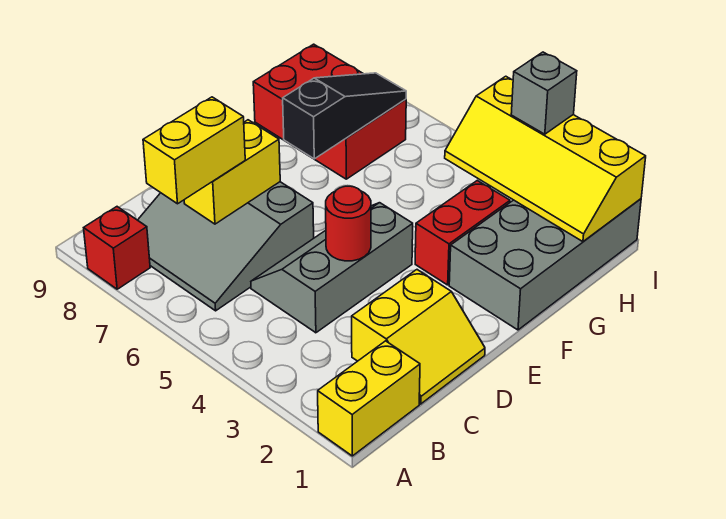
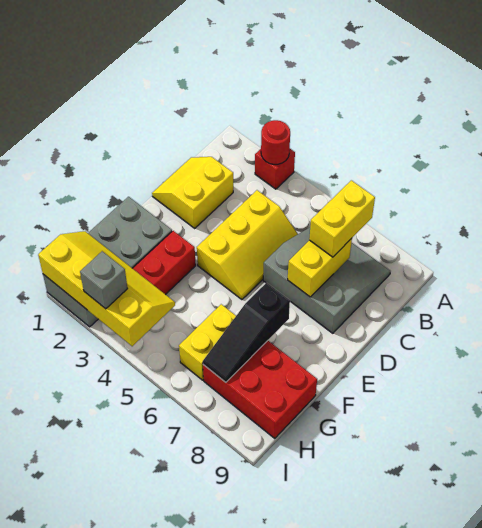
yellow brick A1:B1 level 1 -> yellow brick G6:H6 level 1
red brick A8 level 1 -> red brick A3 level 1
grey slope C4:E5 level 1 top 4 -> yellow slope C4:E5 level 1 top 4
red round brick D4 level 2 -> red round brick A3 level 2

